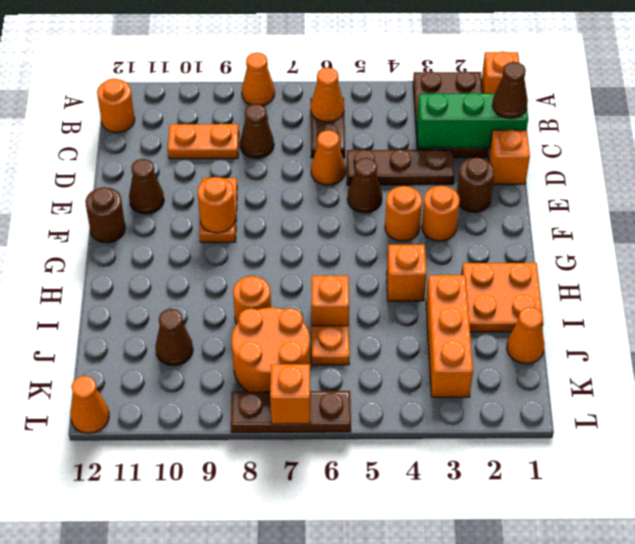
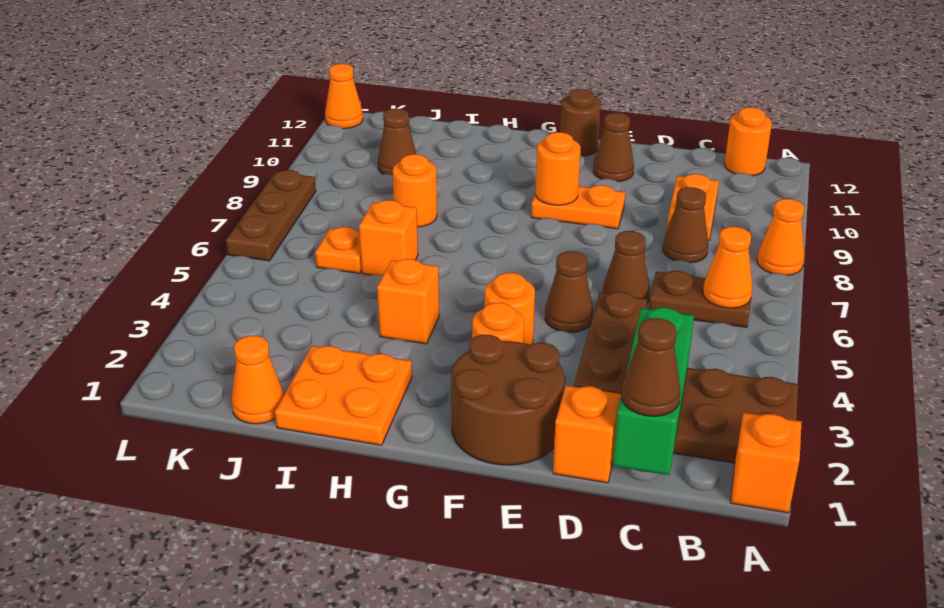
orange cone D6 level 1 -> brown cone D6 level 1
brown round brick E2 level 1 -> brown round brick E1:F2 level 1
orange brick I3:K3 level 1 -> none
orange round brick J7:K8 level 1 -> none
orange brick L7 level 2 -> none

